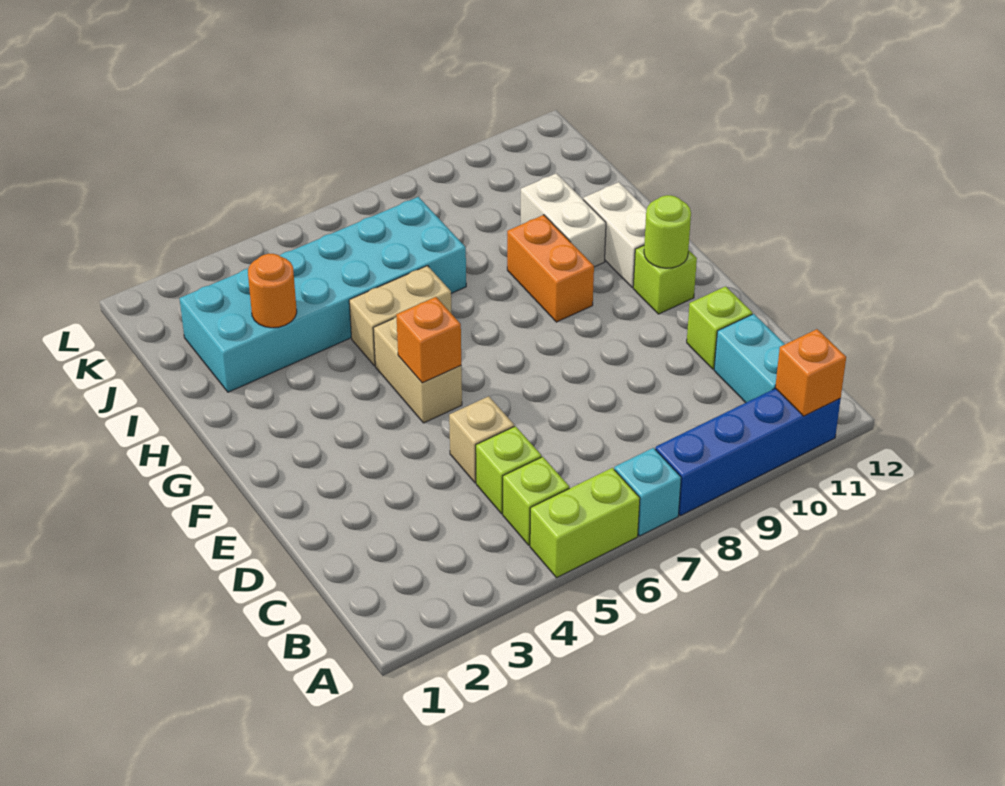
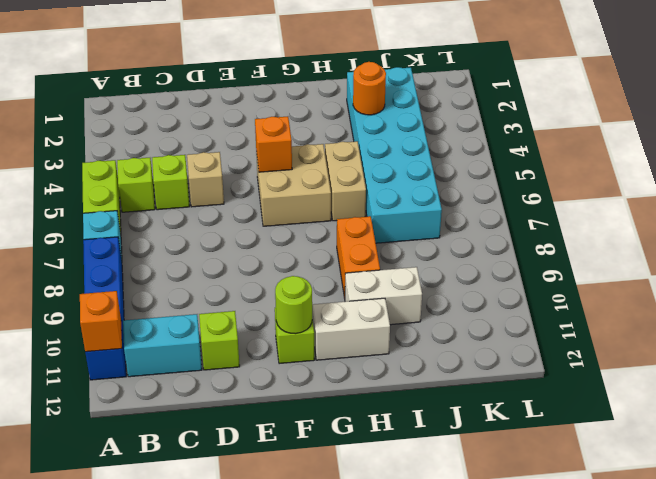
tan brick F5:G5 level 1 -> tan brick F5:G6 level 1
orange brick G9:H9 level 1 -> orange brick H8:H9 level 1

